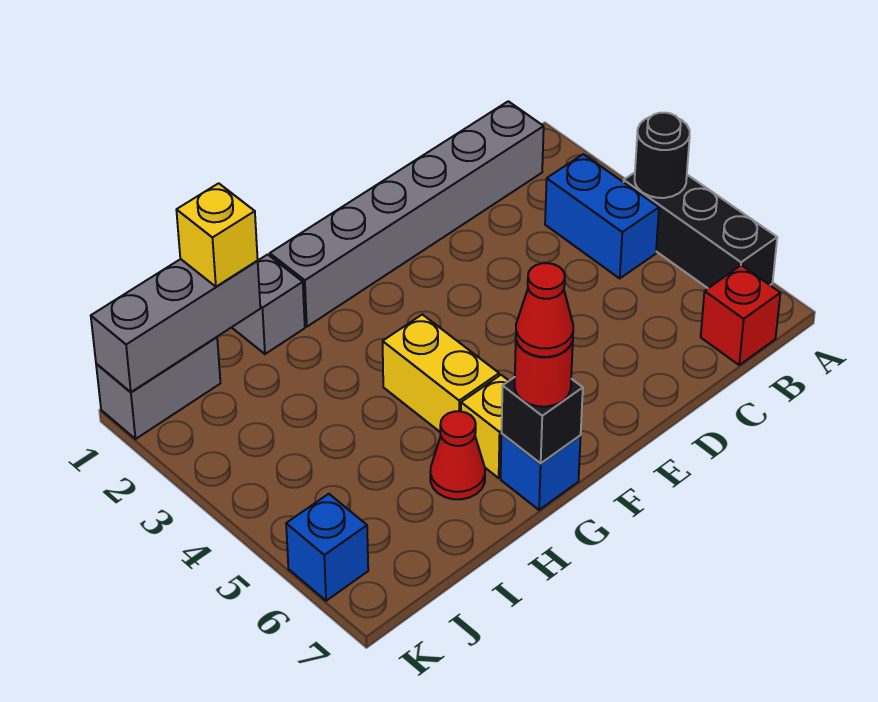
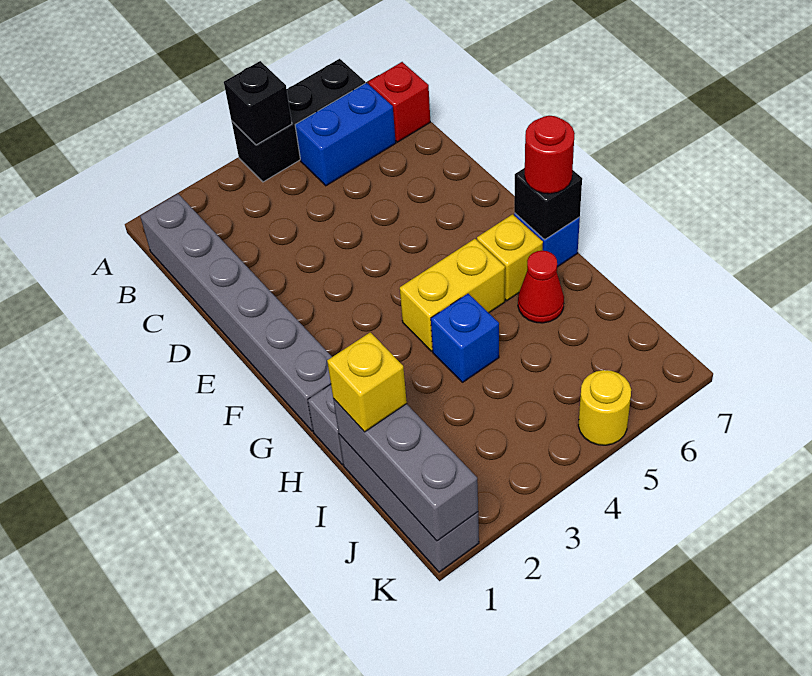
black round brick A4 level 2 -> black brick A4 level 2
blue brick B3:B4 level 1 -> blue brick B5:B6 level 1
red cone G7 level 4 -> none
grey brick J1:K1 level 1 -> grey brick I1:K1 level 1
none -> yellow round brick K5 level 1
blue brick K6 level 1 -> blue brick H4 level 1

